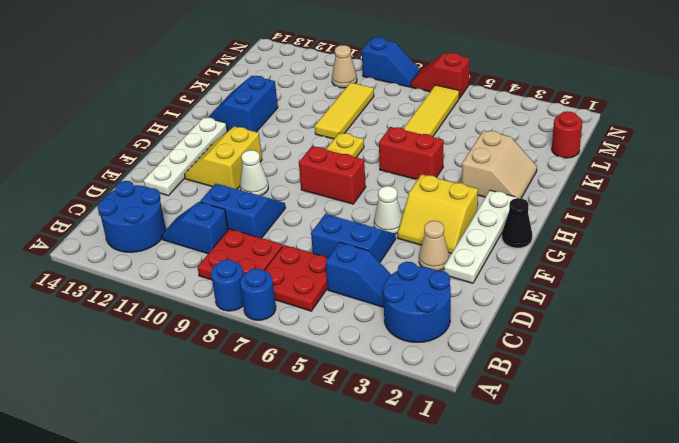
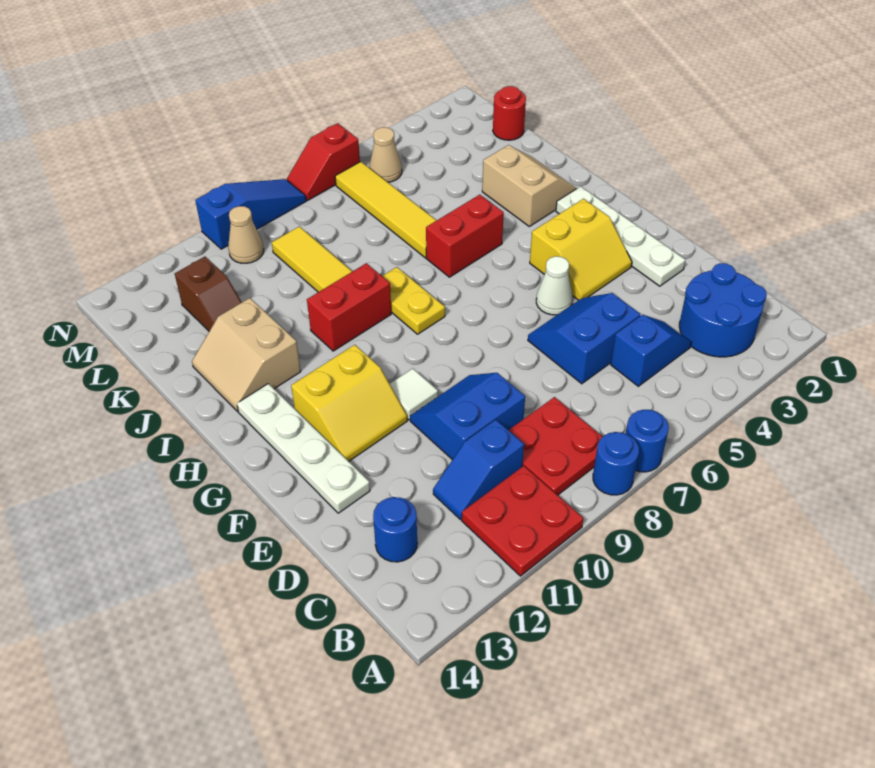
red plate B6:C7 level 1 -> red plate A10:B11 level 1
blue round brick B12:C13 level 1 -> blue round brick C13 level 1
tan cone E3 level 1 -> tan cone M5 level 1
white cone F10 level 1 -> white tile F10 level 1
yellow slope F11:G12 level 1 top 11 -> yellow slope F11:G12 level 1 top G
black cone G1 level 1 -> none
red brick G7:G8 level 1 -> red brick I9:I10 level 1
blue slope I12:J13 level 1 top 12 -> tan slope I12:J13 level 1 top 12
none -> brown slope K12:L12 level 1 top L
blue slope N8:N9 level 1 top 9 -> blue slope N8:N10 level 1 top 10

